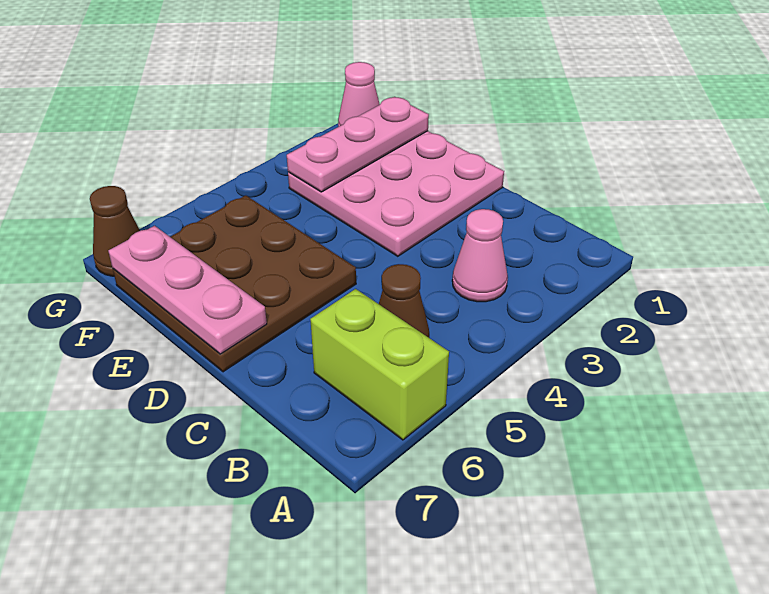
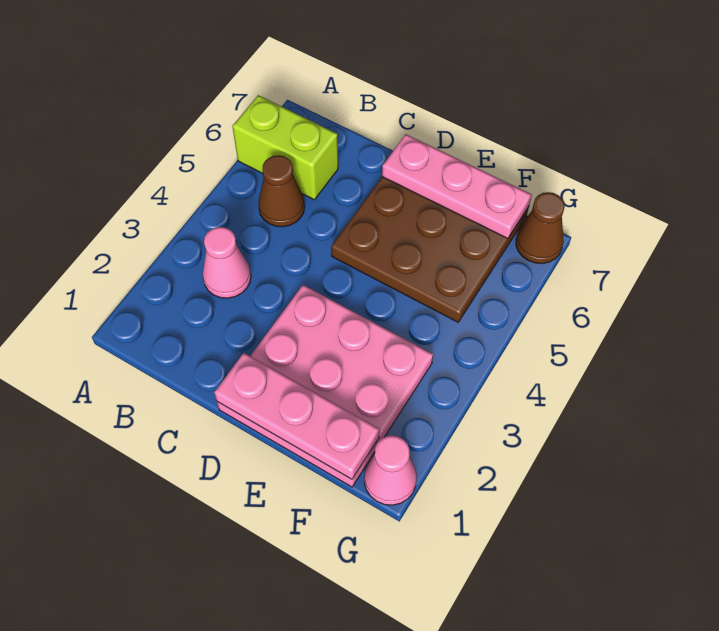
pink plate F1:F3 level 2 -> pink plate D1:F1 level 2

